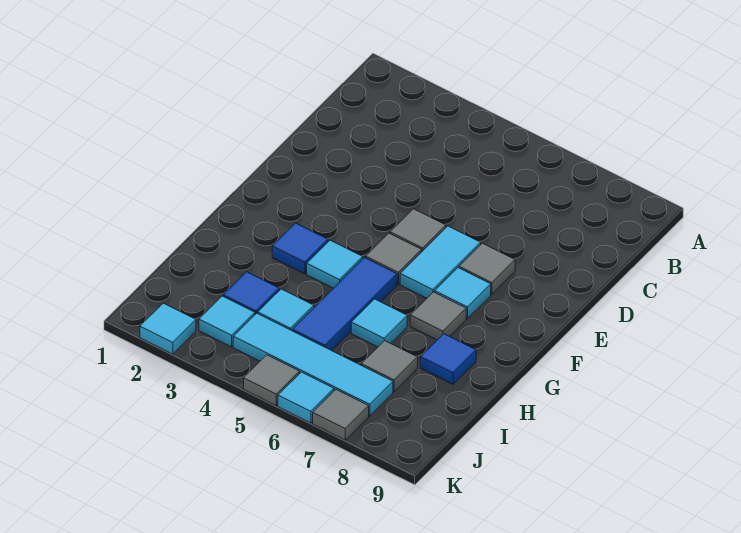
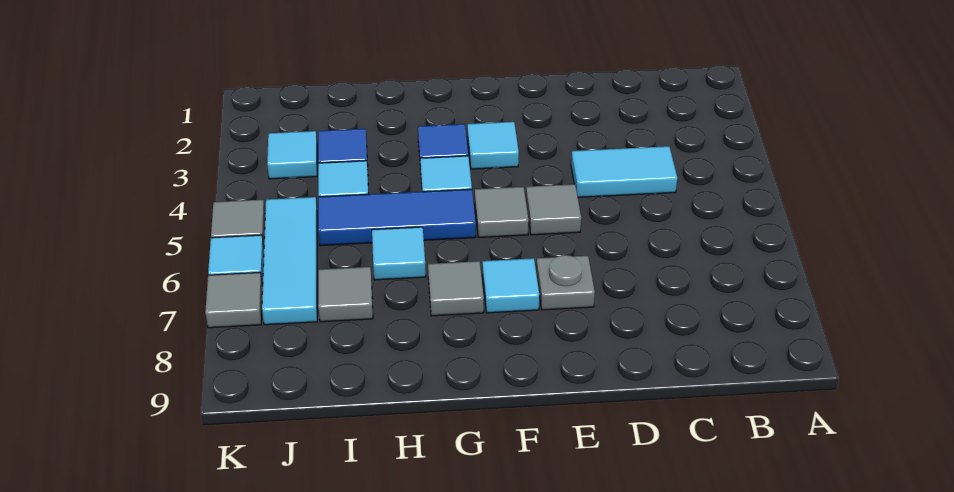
cyan tile E6:F6 level 1 -> cyan tile C4:D4 level 1
grey tile E7 level 1 -> grey plate E7 level 1
blue tile H8 level 1 -> none
cyan tile J4:J7 level 1 -> cyan tile J5:J7 level 1
cyan tile K2 level 1 -> cyan tile F3 level 1

